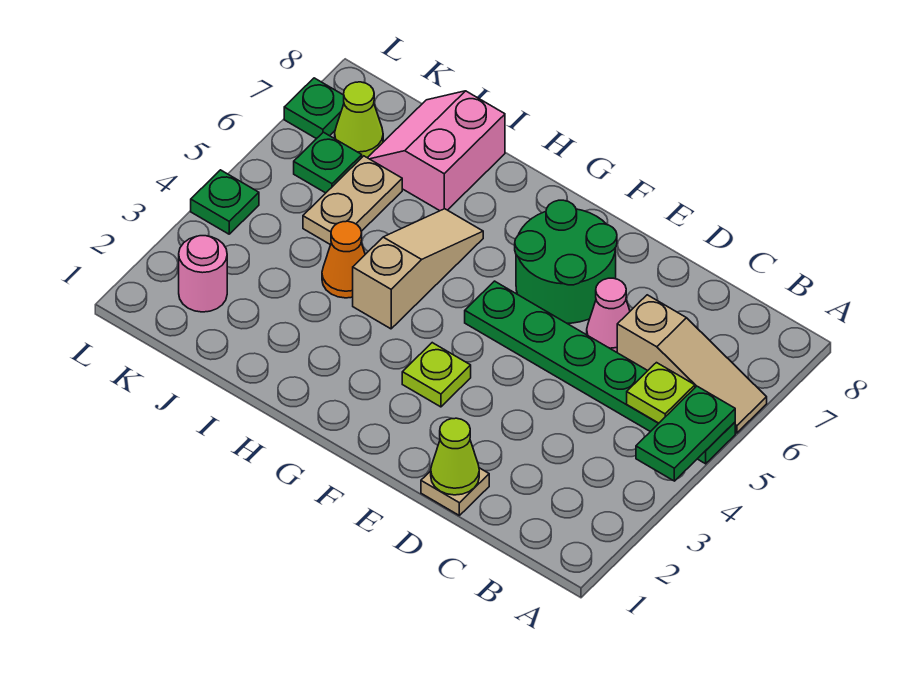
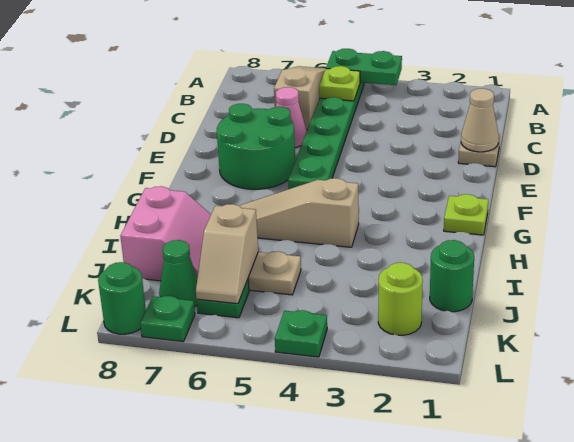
lime cone D1 level 2 -> tan cone D1 level 2
lime plate F3 level 1 -> lime plate G1 level 1
orange cone I4 level 1 -> none
pink slope I7:J8 level 1 top I -> pink slope I7:J8 level 1 top 8
none -> green round brick J1 level 1
none -> tan slope J6:K6 level 2 top J
pink round brick K2 level 1 -> lime round brick K2 level 1
lime cone K7 level 1 -> green cone K7 level 1
none -> green round brick L8 level 1

